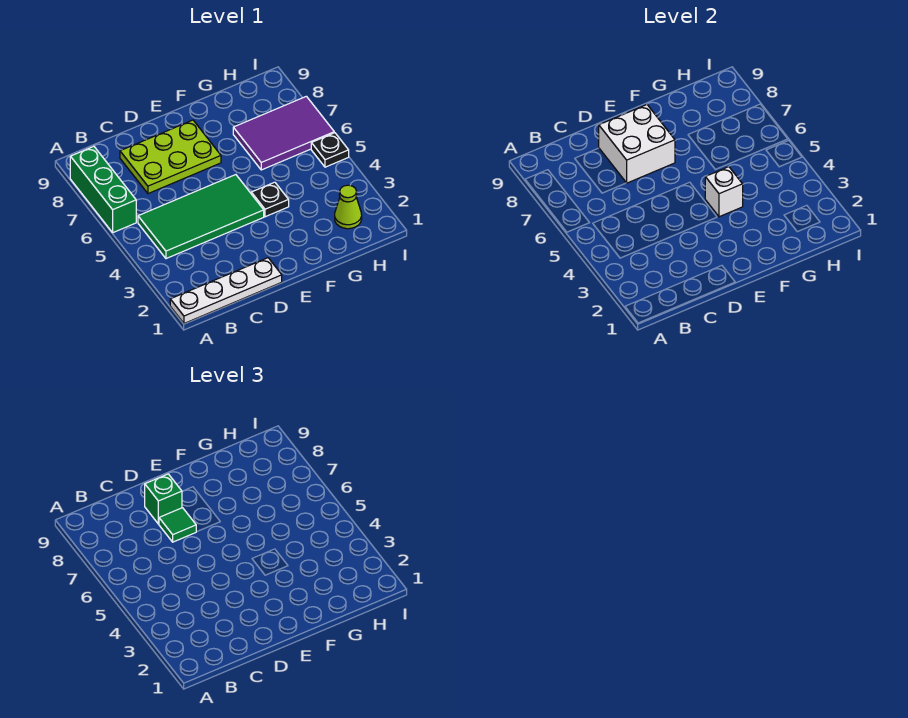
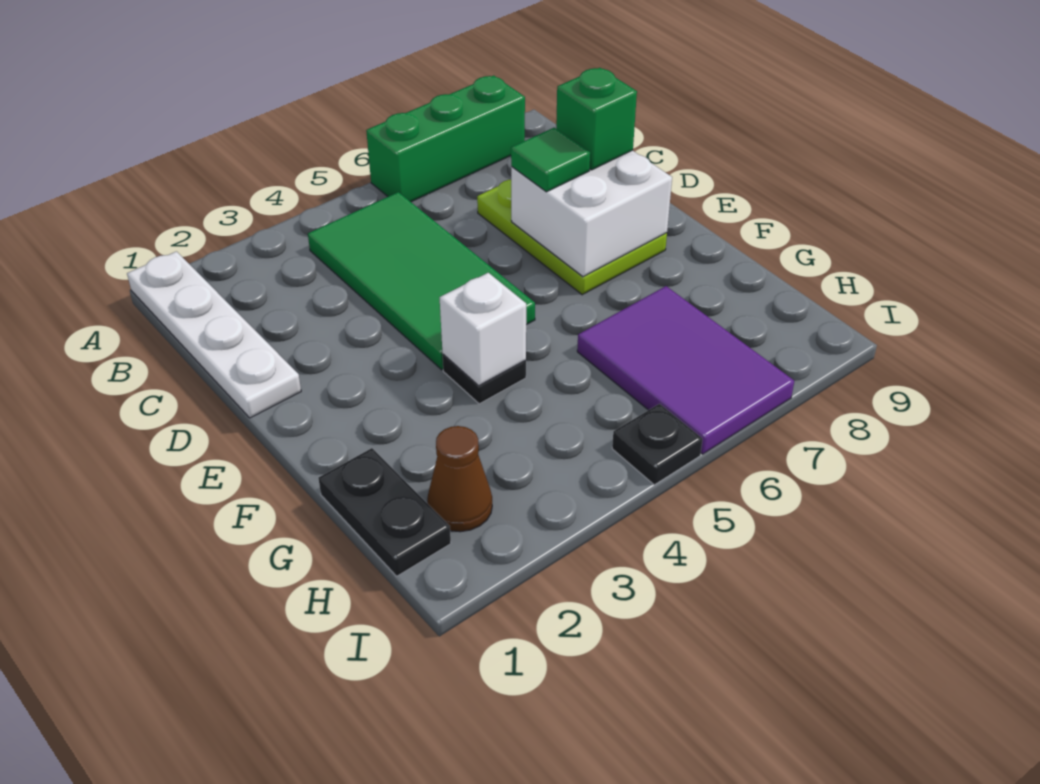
none -> black plate G1:H1 level 1
lime cone H2 level 1 -> brown cone H2 level 1

